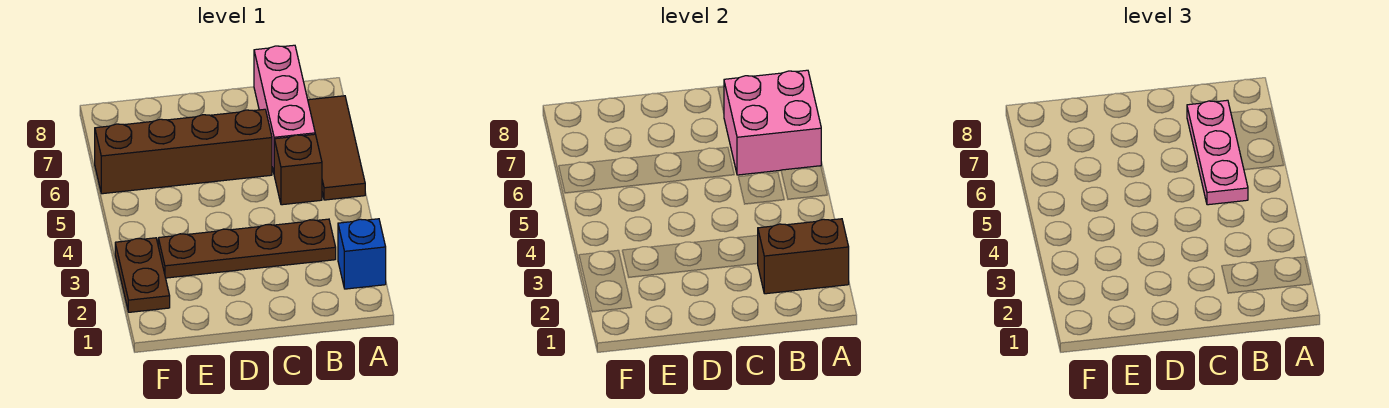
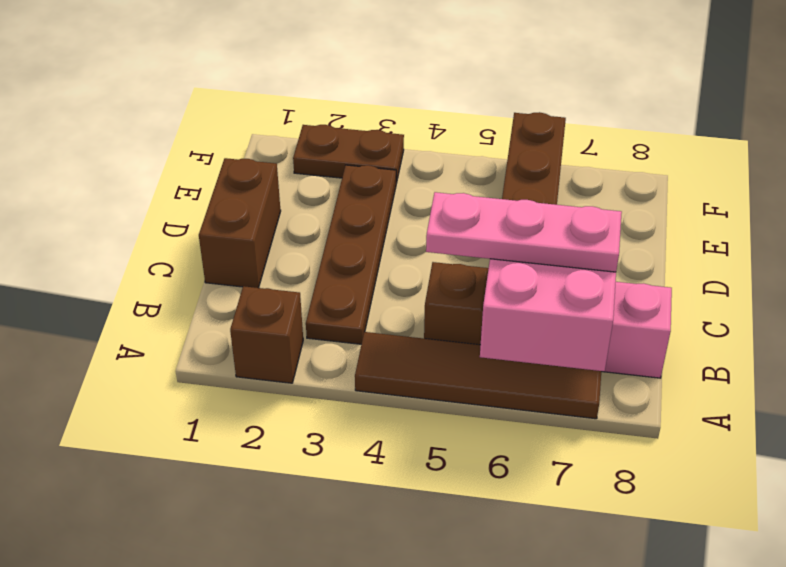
blue brick A2 level 1 -> brown brick A2 level 1
brown brick A2:B2 level 2 -> brown brick C1:D1 level 1
brown tile A5:A7 level 1 -> brown tile A4:A7 level 1

